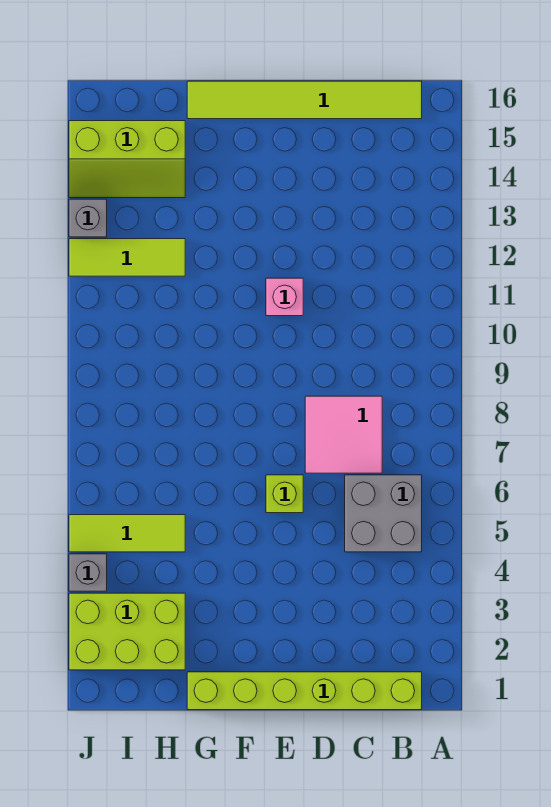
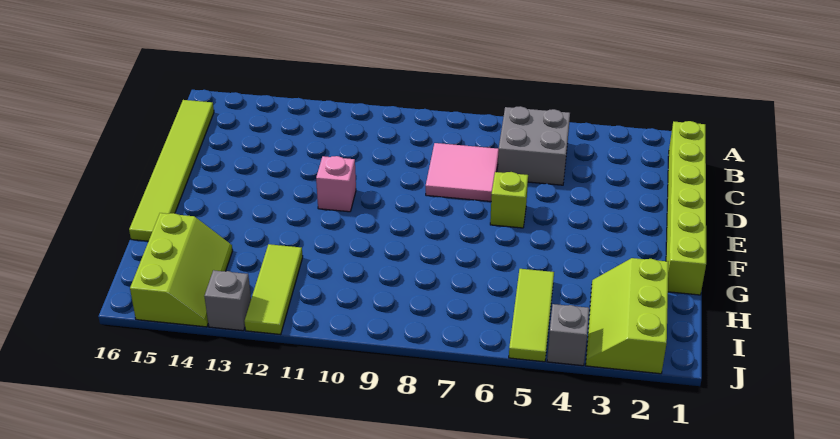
lime brick H2:J3 level 1 -> lime slope H2:J3 level 1 top 2

